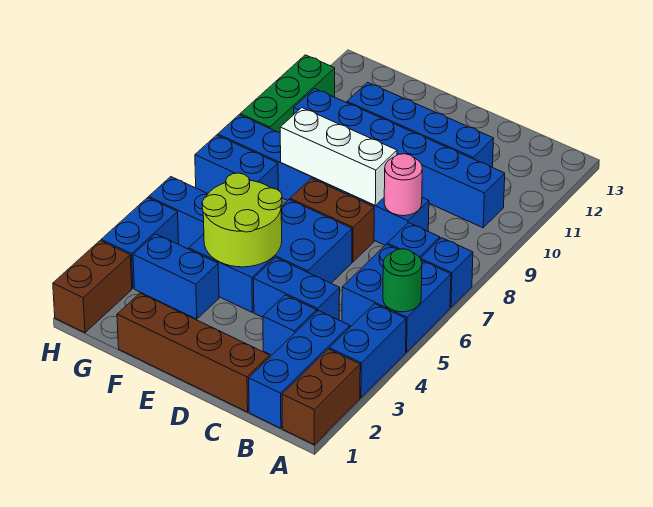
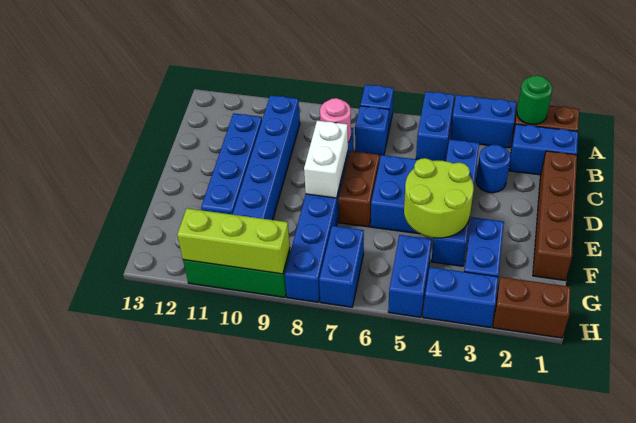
blue brick A5:B6 level 1 -> blue brick A5:B5 level 1
green round brick A5 level 2 -> green round brick A2 level 2
blue brick B1:B3 level 1 -> blue brick B1:B2 level 1
blue brick C3 level 1 -> blue round brick C3 level 1
white brick D8:F8 level 2 -> white brick D8:E8 level 2
none -> lime brick H9:H11 level 2

